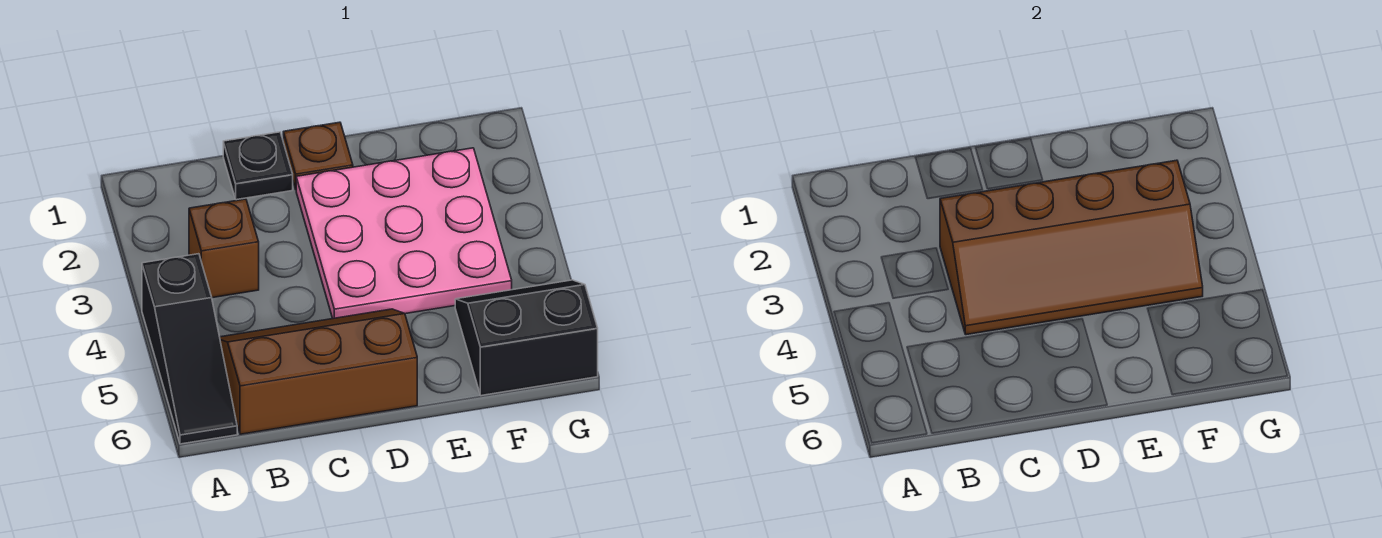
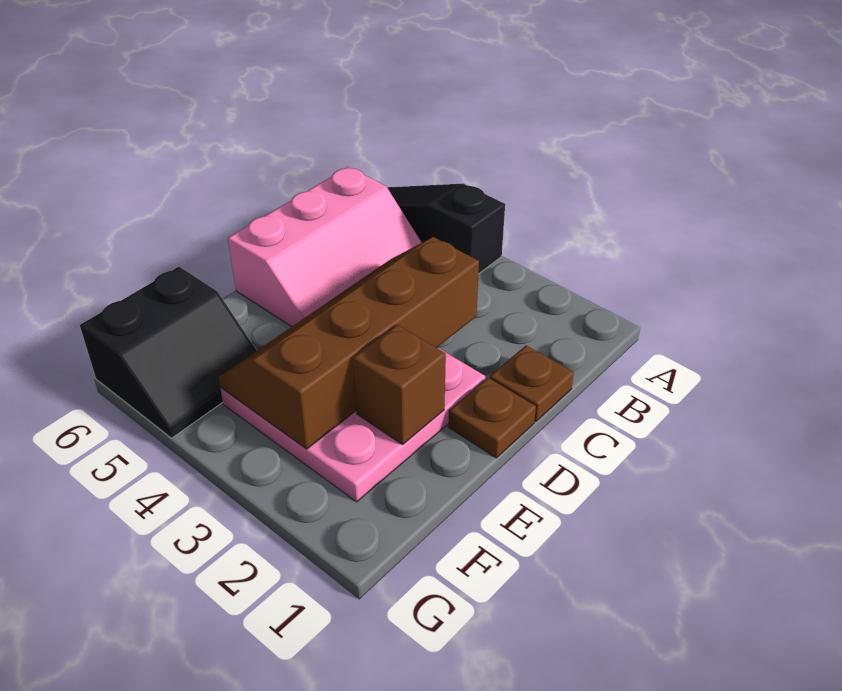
brown brick B3 level 1 -> brown brick E2 level 2
brown slope B5:D6 level 1 top 6 -> pink slope B5:D6 level 1 top 6
black plate C1 level 1 -> brown plate C1 level 1

